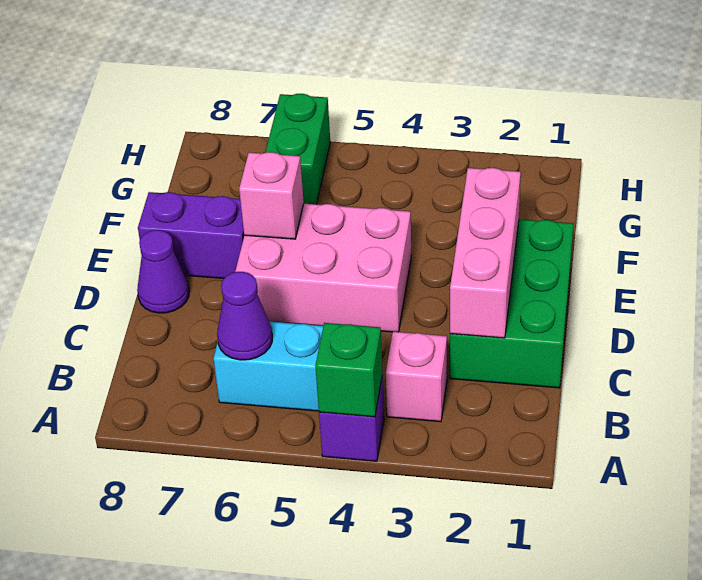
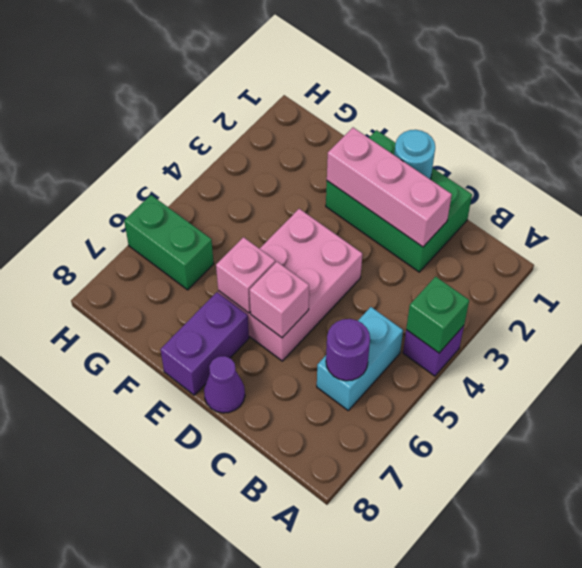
pink brick B3 level 1 -> pink brick D6 level 2
purple cone B6 level 2 -> purple round brick B6 level 2
none -> cyan round brick D1 level 2

